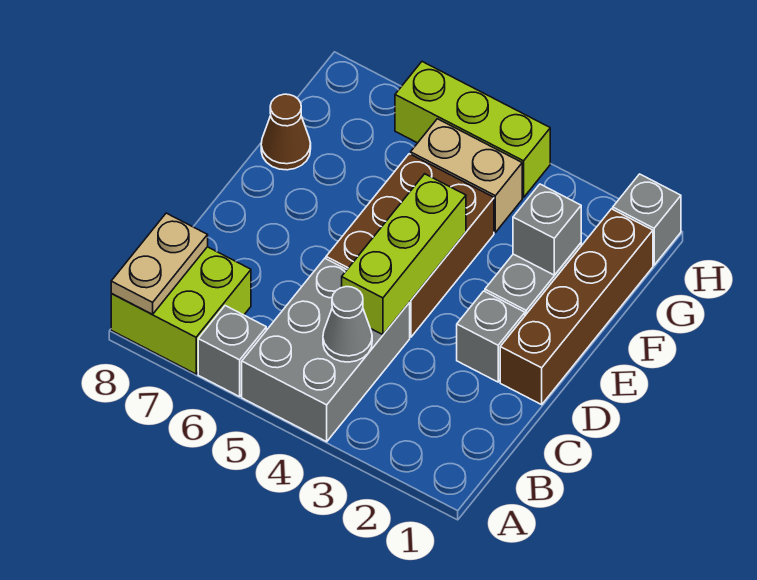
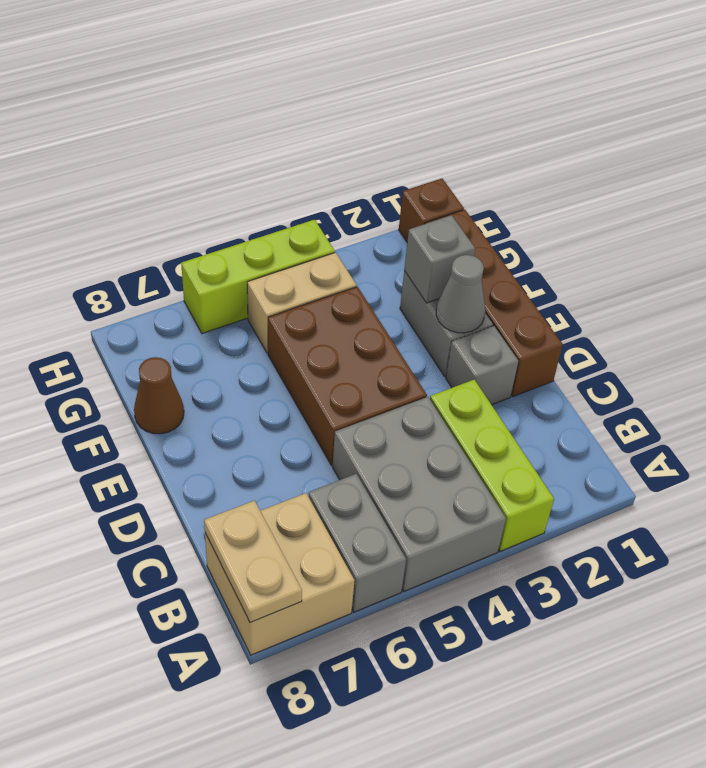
grey brick A6 level 1 -> grey brick A6:B6 level 1
lime brick A7:B8 level 1 -> tan brick A7:B8 level 1
grey cone B4 level 2 -> grey cone E2 level 2
lime brick C4:E4 level 2 -> lime brick A3:C3 level 1
grey brick H1 level 1 -> brown brick H1 level 1

